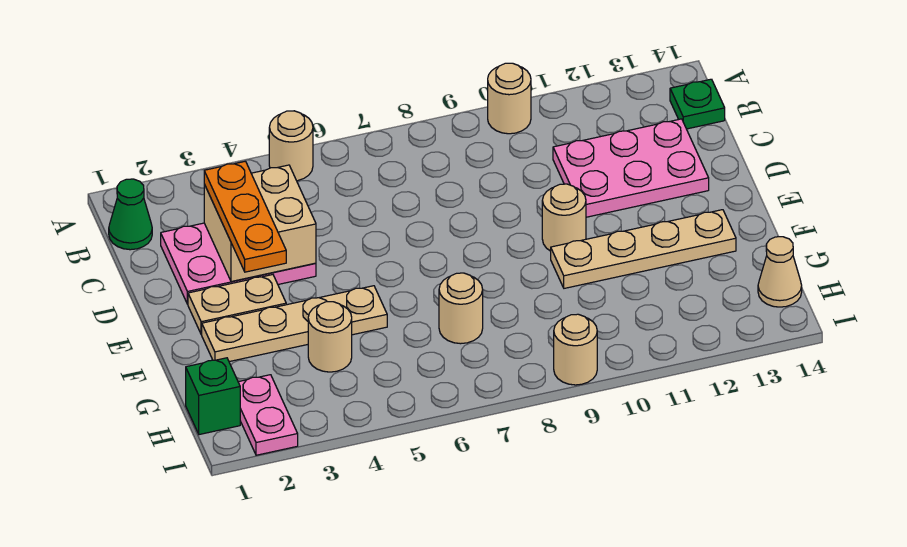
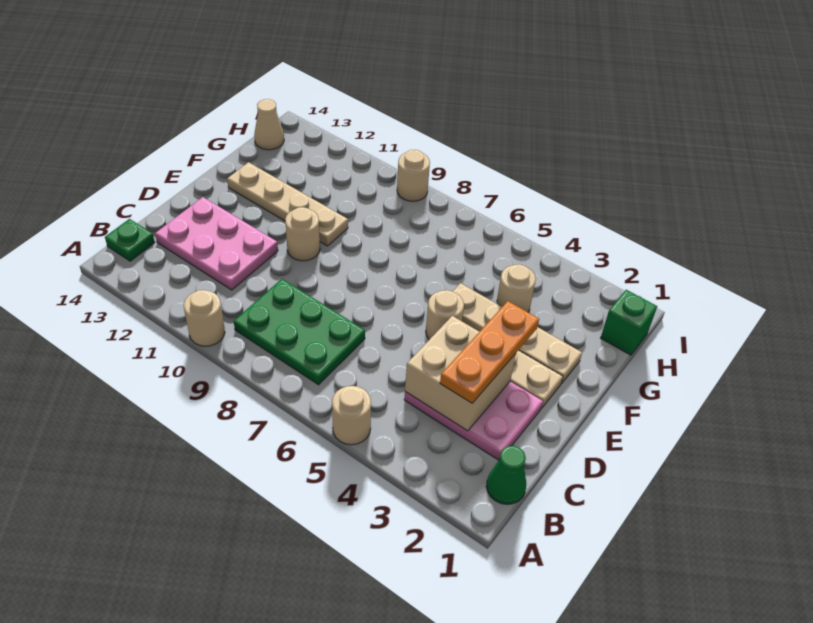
none -> green plate B7:C9 level 1
tan round brick G7 level 1 -> tan round brick E5 level 1
pink plate H2:I2 level 1 -> none

